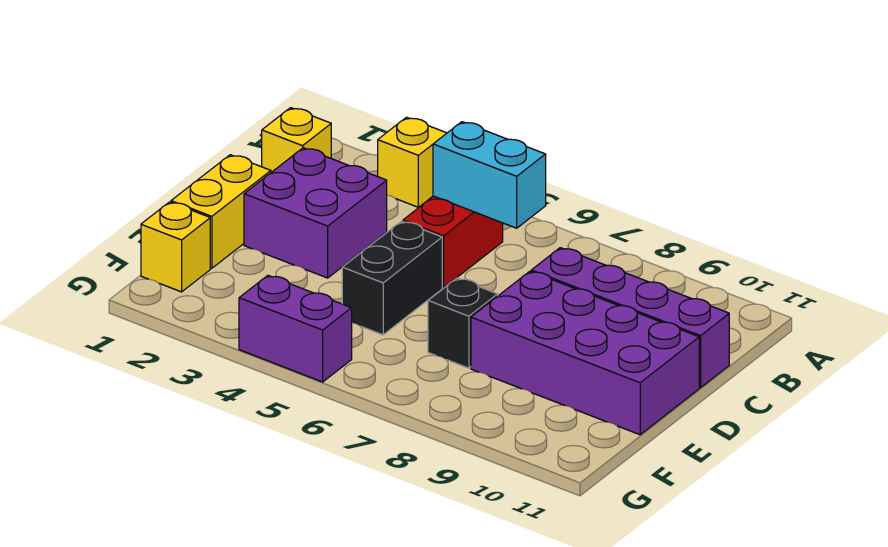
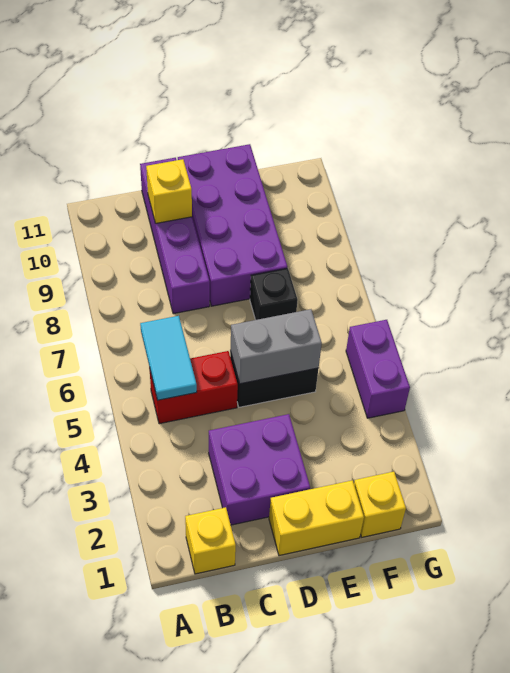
yellow brick A3 level 1 -> yellow brick C10 level 2
cyan brick B5:B6 level 2 -> cyan tile B5:B6 level 2
none -> grey brick D5:E5 level 2

